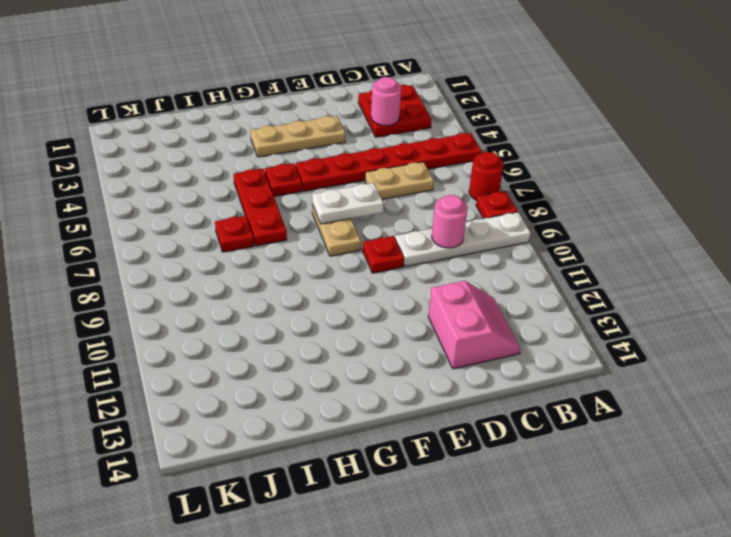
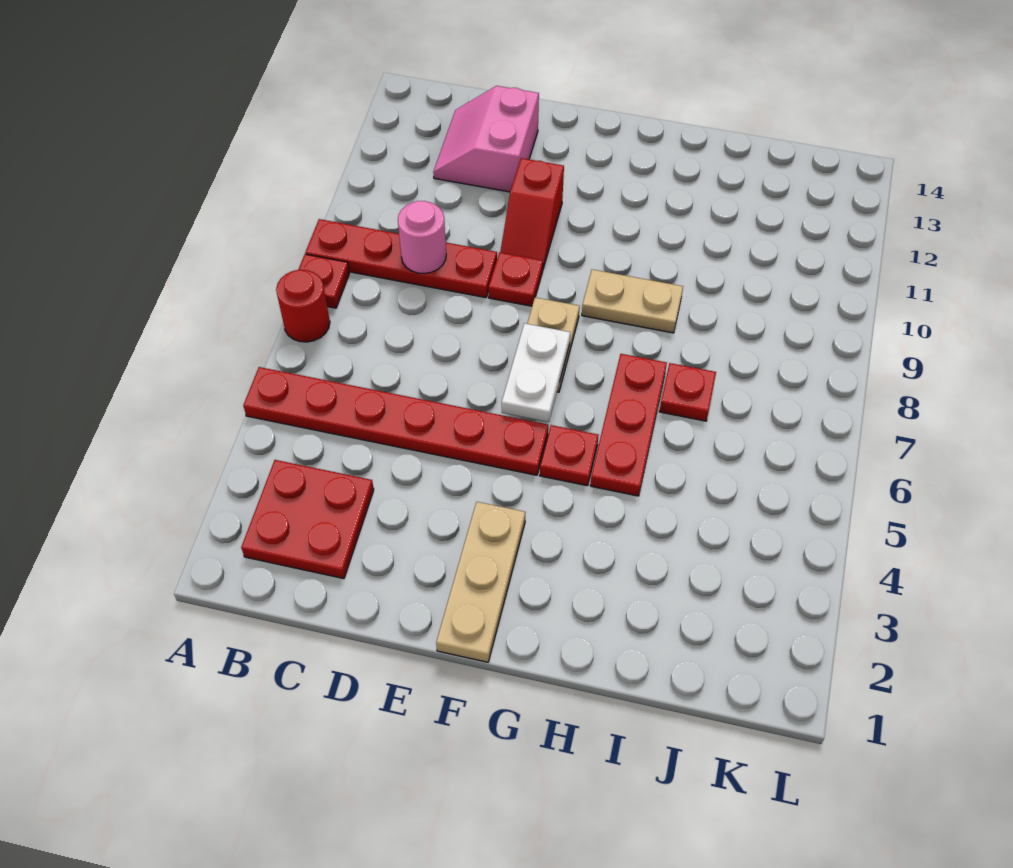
white plate A9:D9 level 1 -> red plate A9:D9 level 1
pink round brick C3 level 2 -> none
tan plate C6:D6 level 1 -> tan plate G9:H9 level 1
tan plate E3:G3 level 1 -> tan plate F1:F3 level 1
white plate E7:F7 level 2 -> white plate F6:F7 level 2
none -> red slope E10:E11 level 1 top 11

